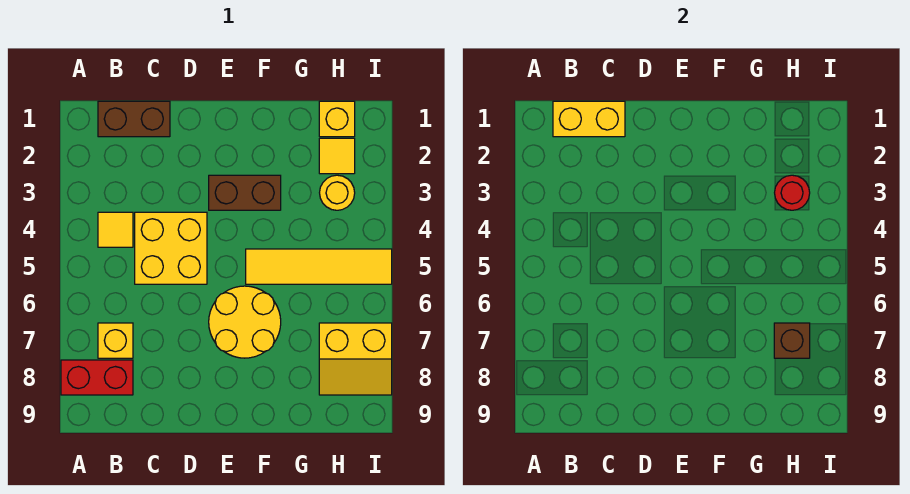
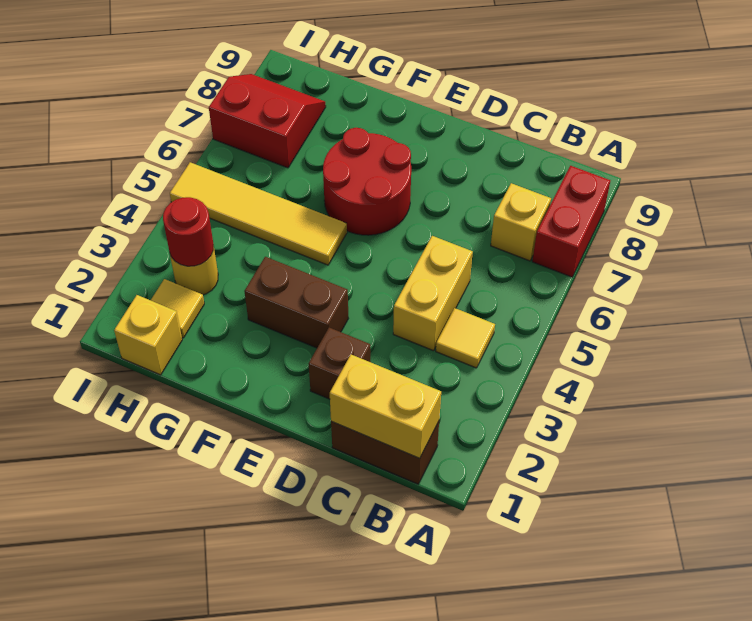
red brick A8:B8 level 1 -> red brick A7:A8 level 1
yellow brick C4:D5 level 1 -> yellow brick C4:C5 level 1
yellow round brick E6:F7 level 1 -> red round brick E6:F7 level 1
yellow slope H7:I8 level 1 top 7 -> red slope H7:I8 level 1 top 7
brown brick H7 level 2 -> brown brick D2 level 1

